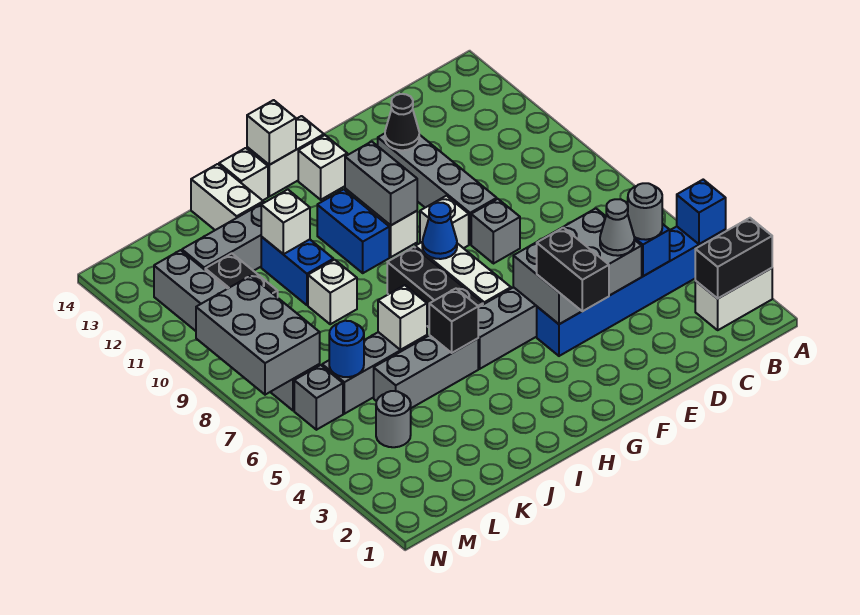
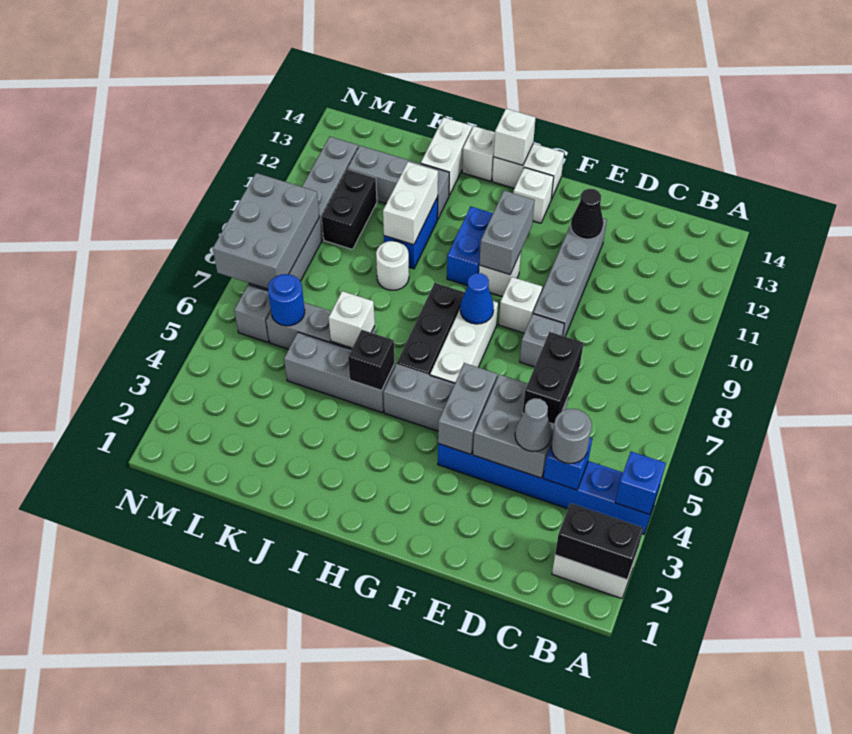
black brick F3:F4 level 3 -> black brick D5:D6 level 3
white brick J9 level 1 -> white round brick J9 level 1
white brick J11 level 2 -> white brick J10:J11 level 2
grey round brick L4 level 1 -> none

